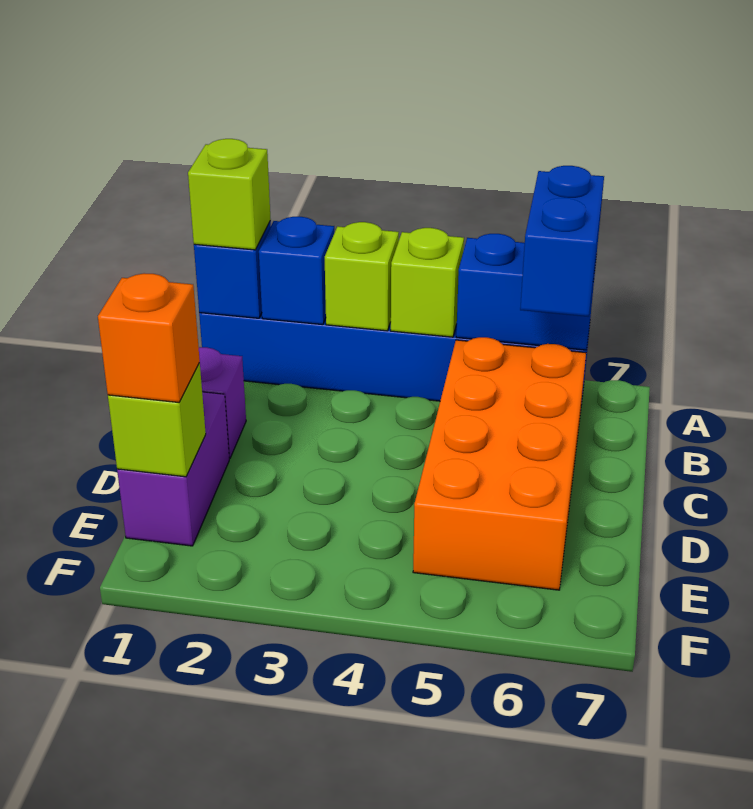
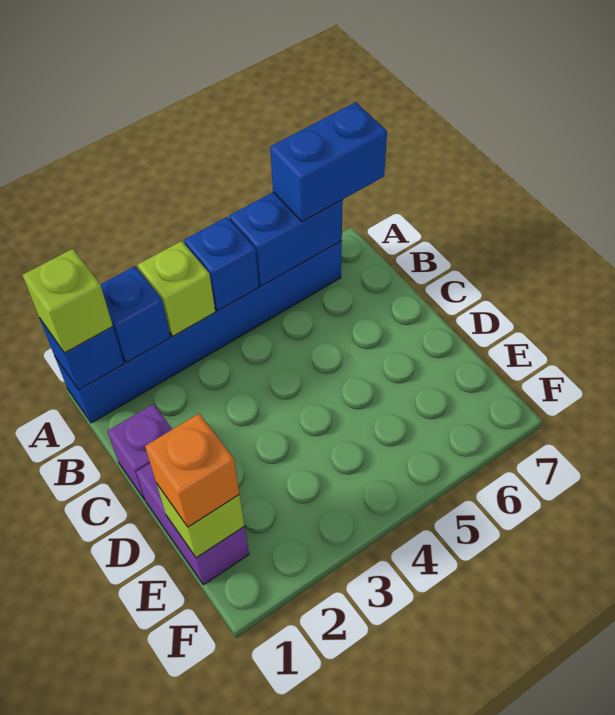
lime brick A4 level 2 -> blue brick A4 level 2
blue brick A6:B6 level 3 -> blue brick A6:A7 level 3
orange brick B5:E6 level 1 -> none

